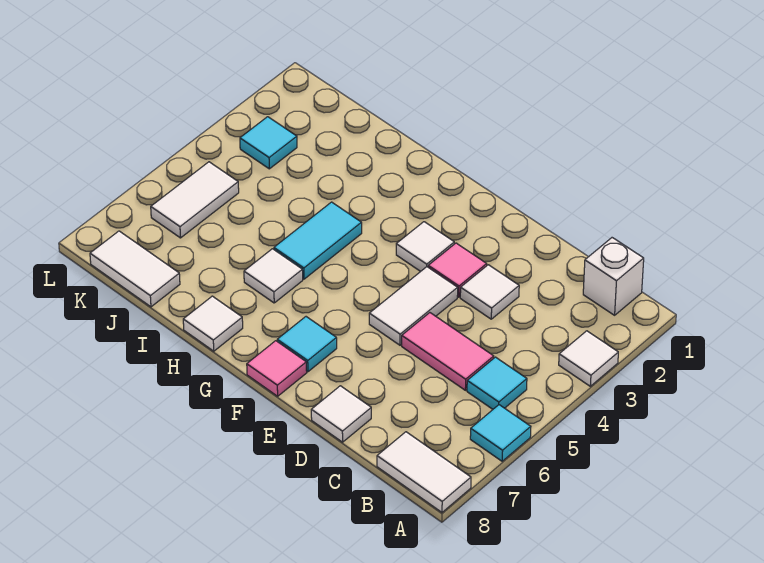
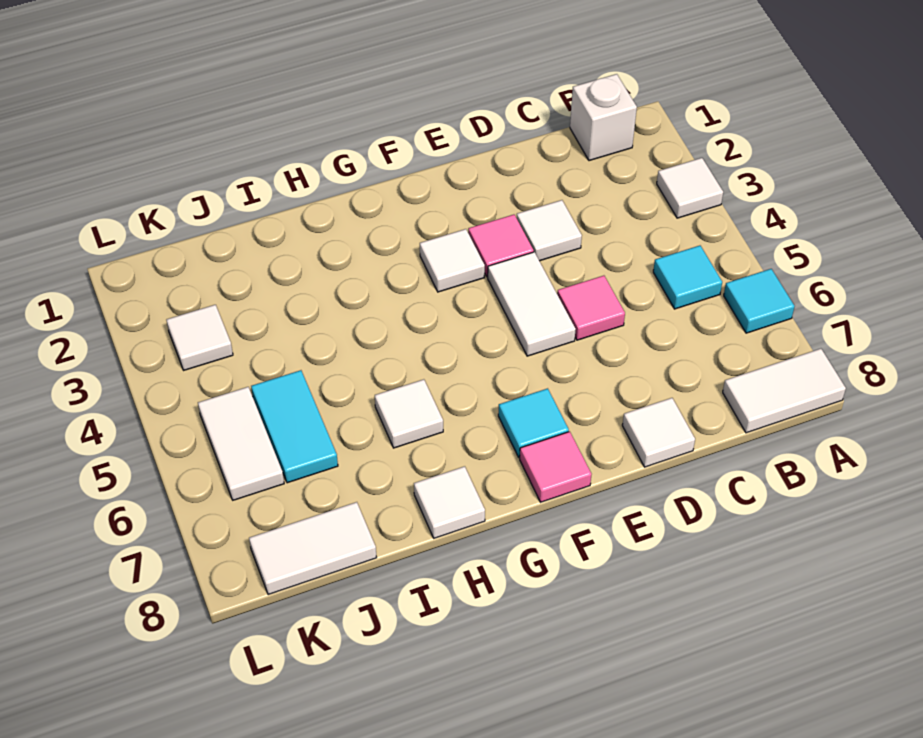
pink tile C5:D5 level 1 -> pink tile D5 level 1
cyan tile H4:H5 level 1 -> cyan tile J5:J6 level 1
cyan tile K3 level 1 -> white tile K3 level 1

